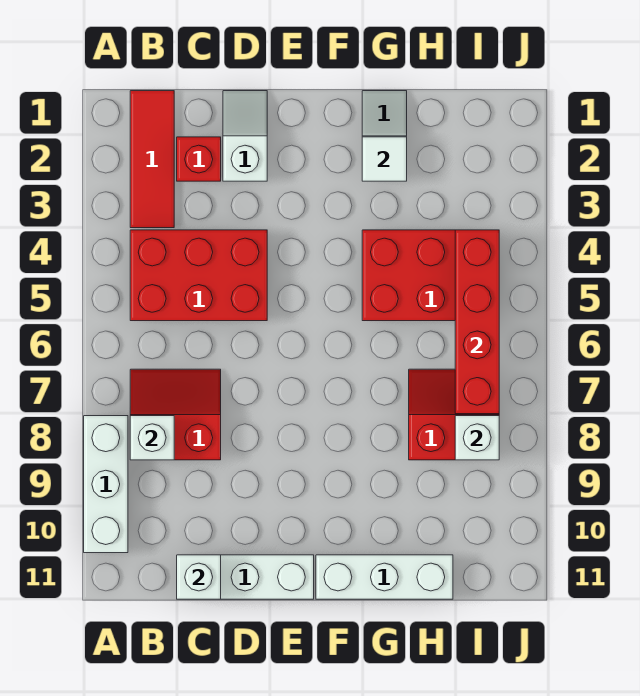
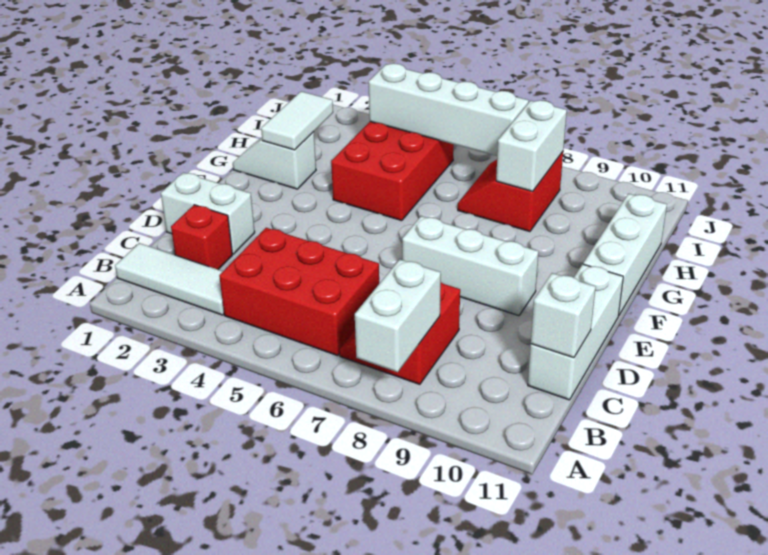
white brick A8:A10 level 1 -> white brick E7:E9 level 1
red tile B1:B3 level 1 -> white tile B1:B3 level 1
red brick B4:D5 level 1 -> red brick B4:C6 level 1
white brick B8 level 2 -> white brick A8:B8 level 2
white slope D1:D2 level 1 top 2 -> white brick D1:D2 level 1
white tile G2 level 2 -> white tile G2:H2 level 2
red brick I4:I7 level 2 -> white brick I4:I7 level 2
white brick I8 level 2 -> white brick H8:I8 level 2

